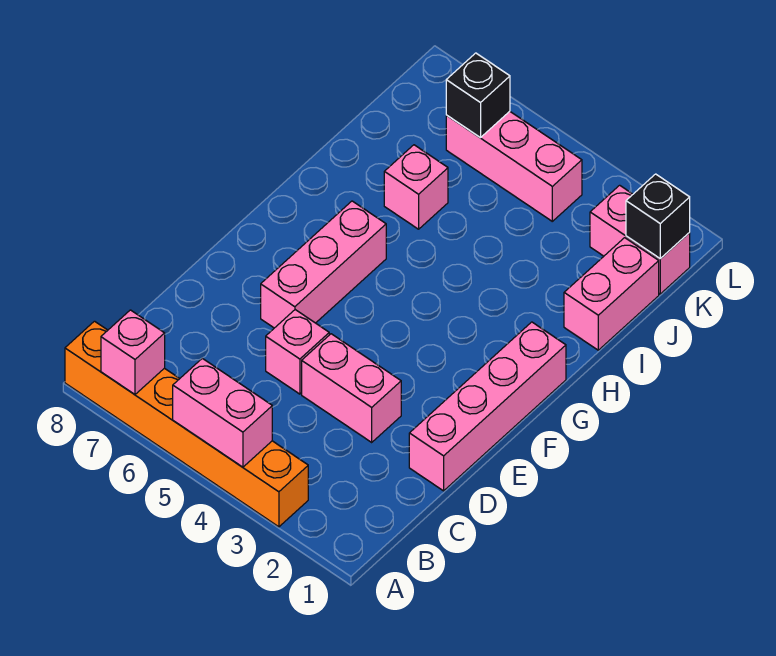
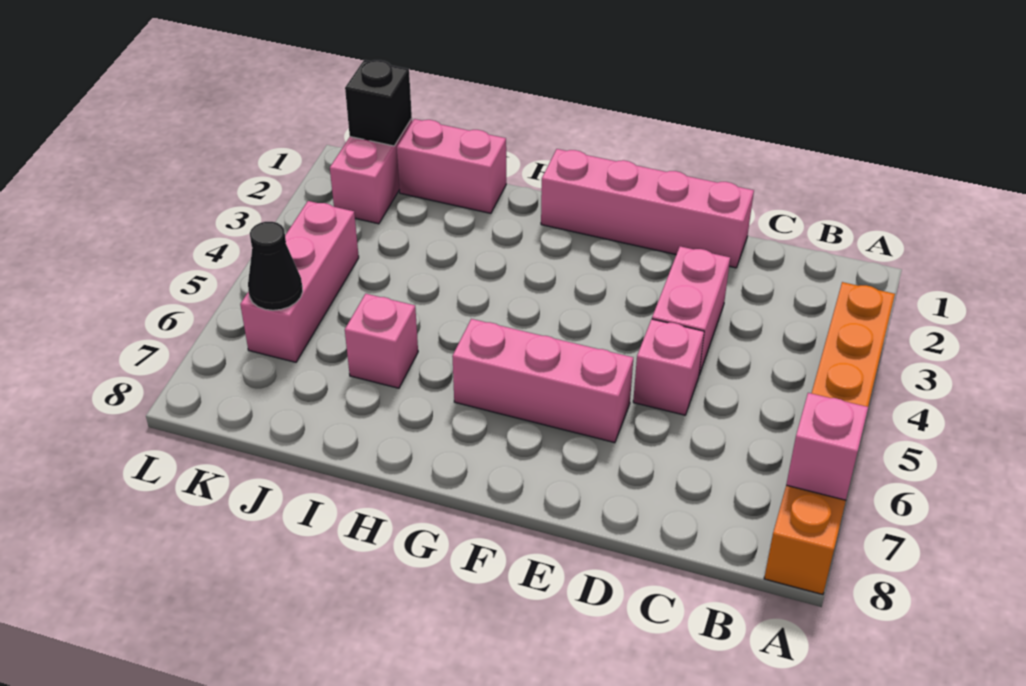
pink brick A4:A5 level 2 -> none
black brick K6 level 2 -> black cone K6 level 2

